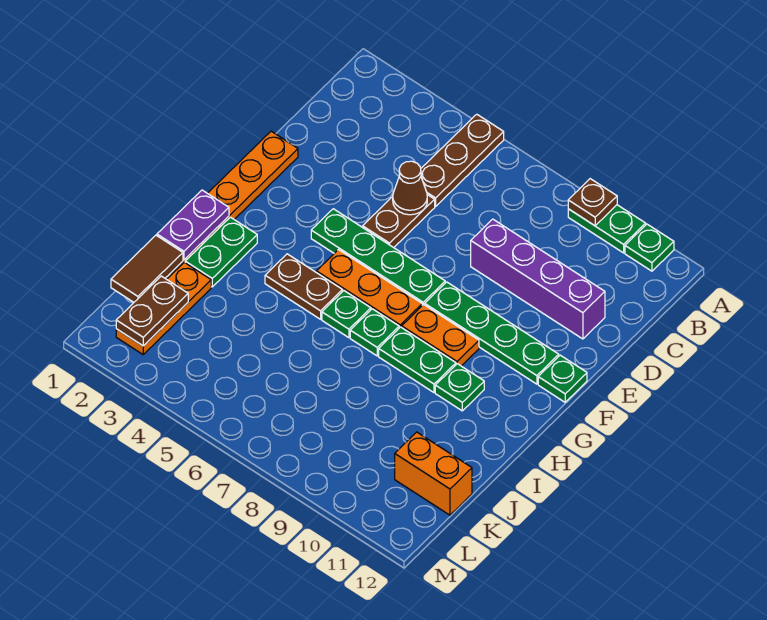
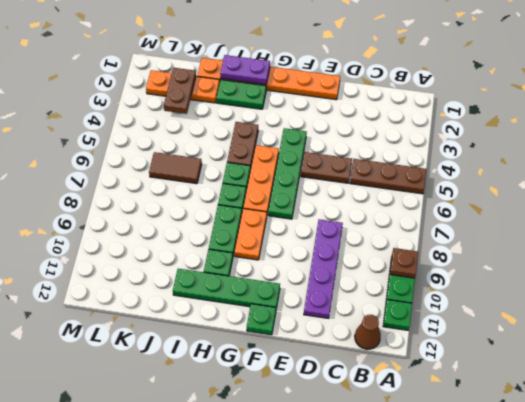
brown cone D5 level 2 -> brown cone B12 level 1
purple brick D8:D11 level 1 -> purple plate D8:D11 level 1
green plate F8:F11 level 1 -> green plate F11:I11 level 1
brown tile J1:K1 level 2 -> brown tile J6:K6 level 1
brown plate K2:L2 level 2 -> brown plate K2:K3 level 2
orange brick K11:K12 level 1 -> none

